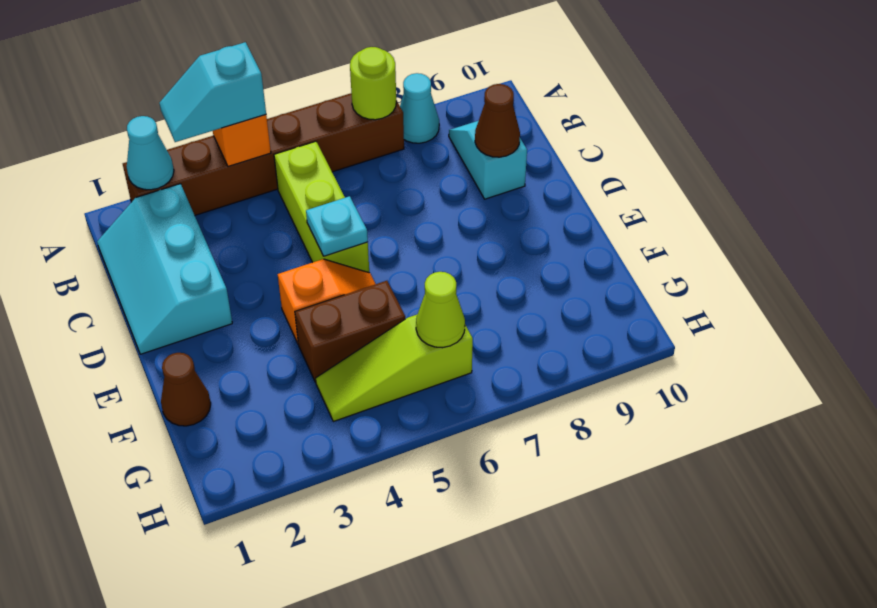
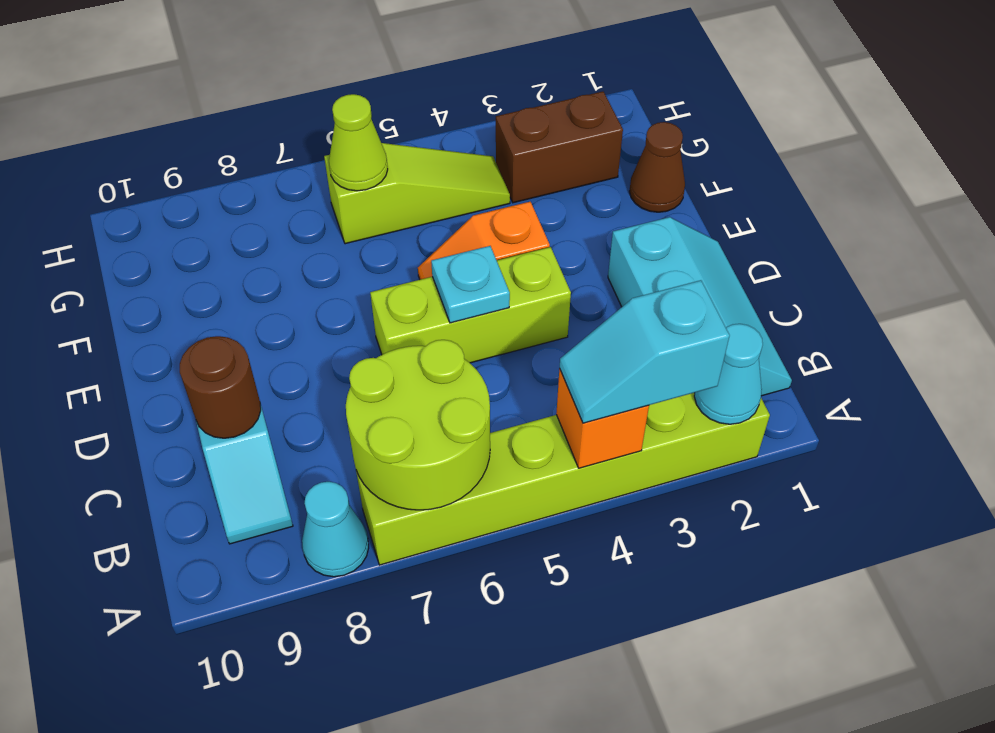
brown brick A2:A7 level 1 -> lime brick A2:A7 level 1
cyan slope A3:A4 level 3 top 4 -> cyan slope A3:A4 level 3 top 3
lime round brick A7 level 2 -> lime round brick A6:B7 level 2
lime brick B5:D5 level 1 -> lime brick D4:D6 level 1
brown cone C9 level 2 -> brown round brick C9 level 2
brown brick F4:F5 level 1 -> brown brick G2:G3 level 1

